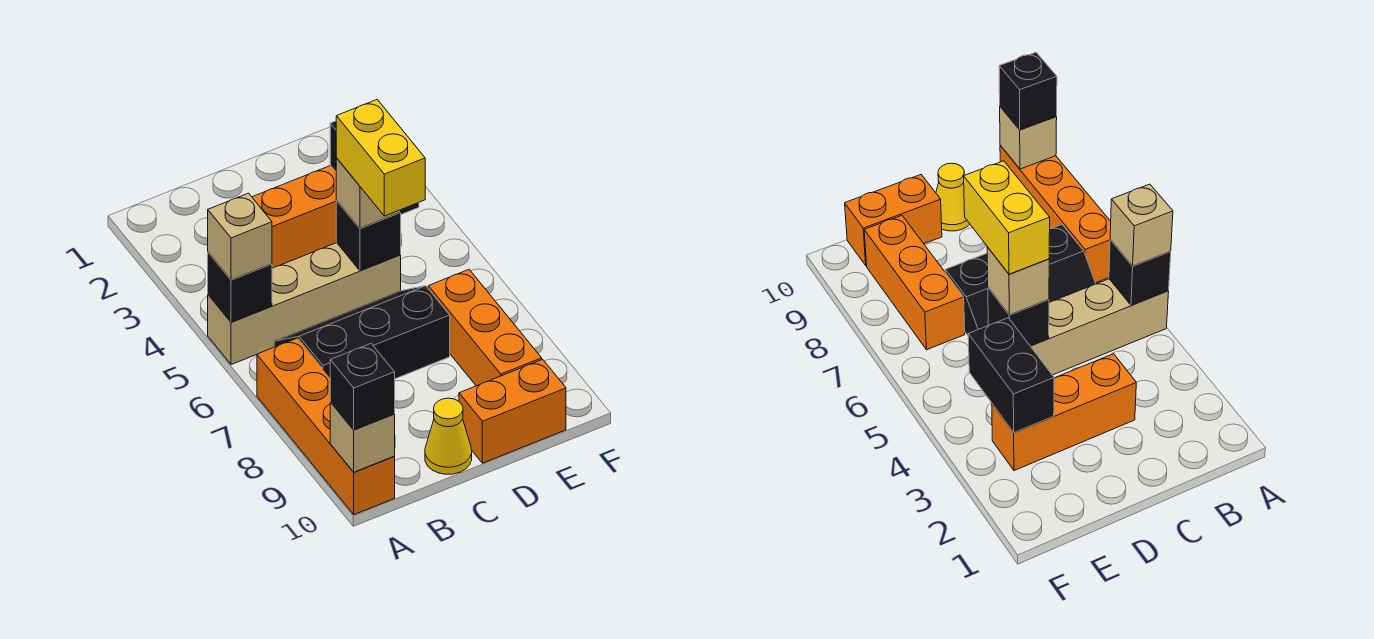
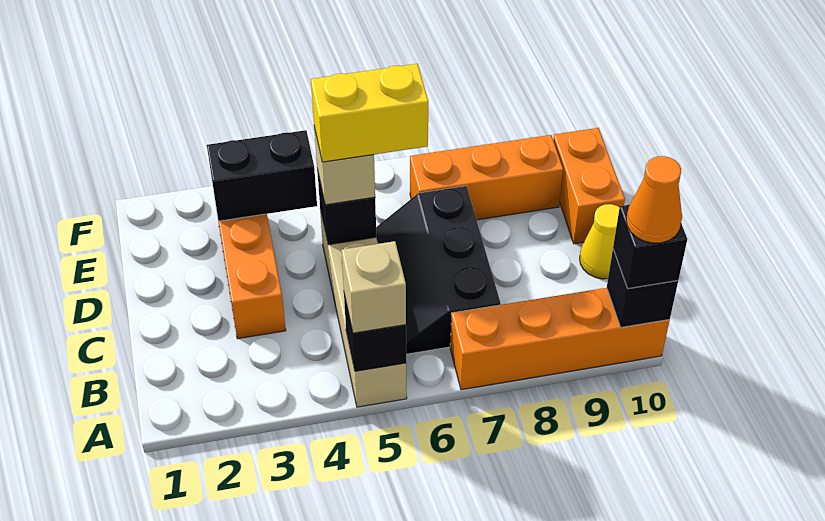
tan brick A10 level 2 -> black brick A10 level 2
none -> orange cone A10 level 4

